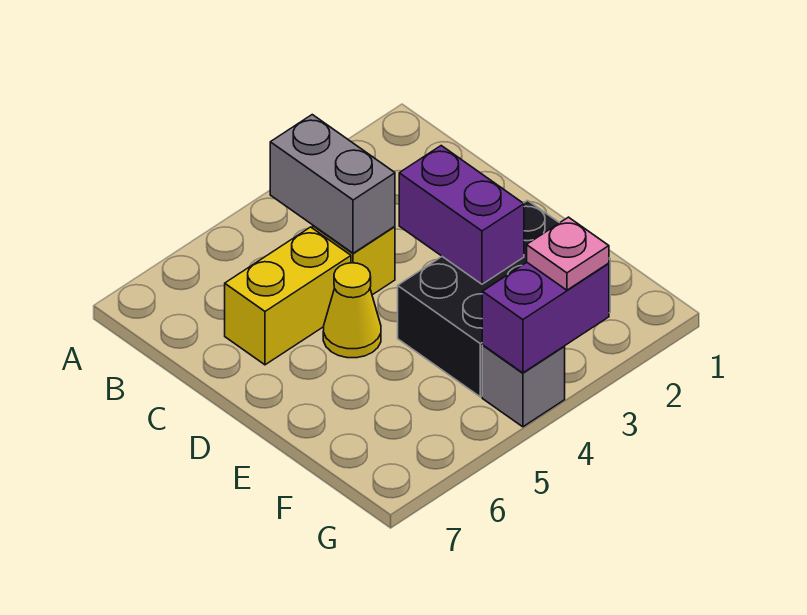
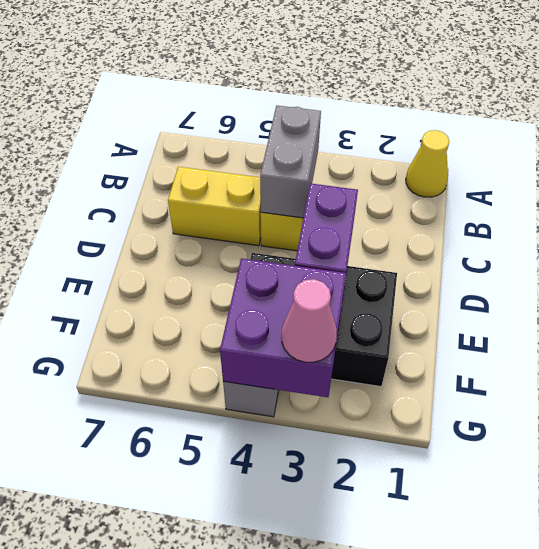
yellow cone D5 level 1 -> yellow cone A1 level 1
purple brick G3:G4 level 2 -> purple brick F3:G4 level 2
pink plate G3 level 3 -> pink cone G3 level 3

